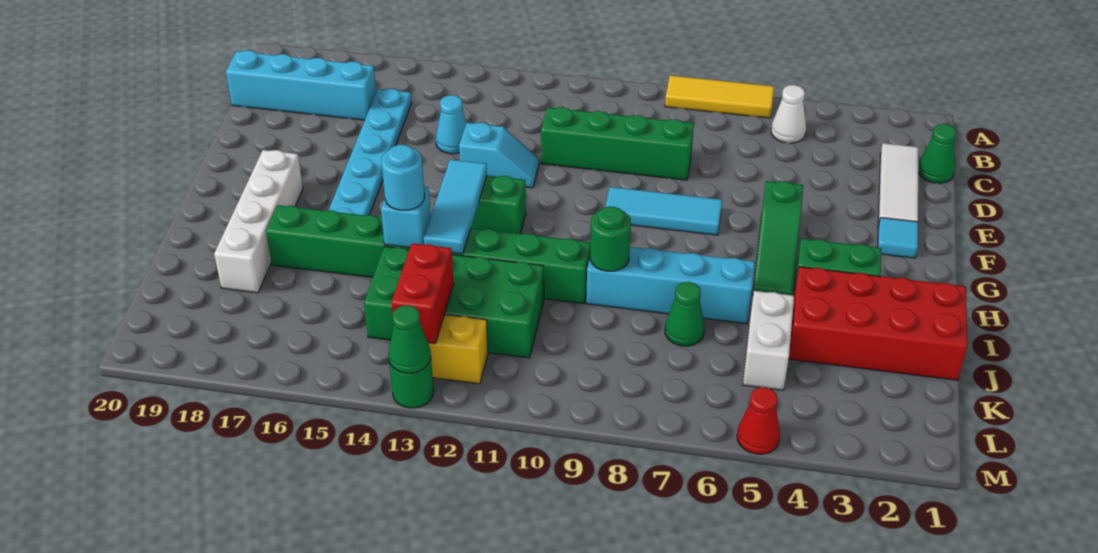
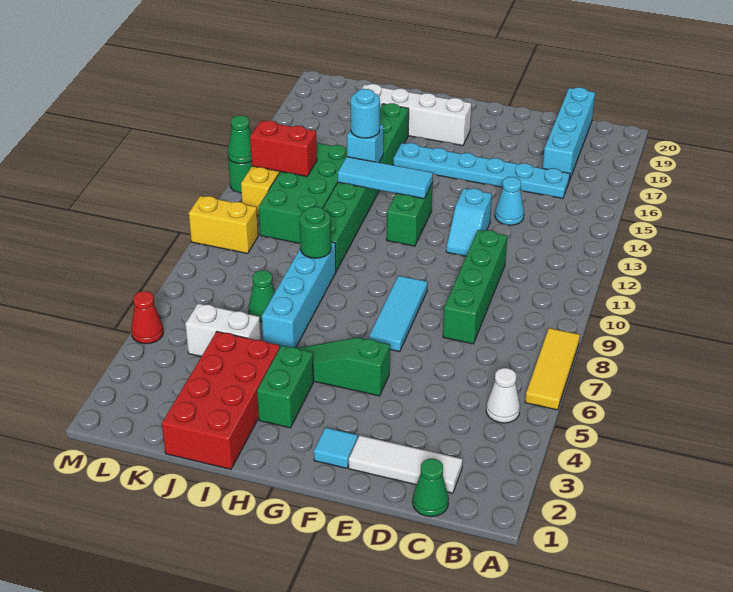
none -> yellow brick L10:M10 level 1

